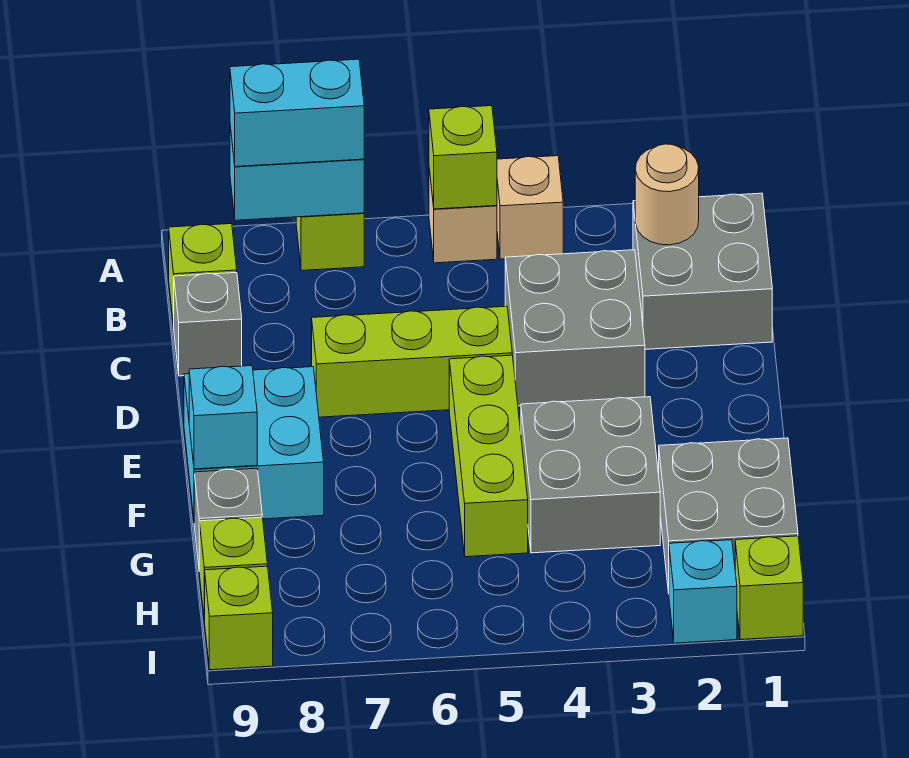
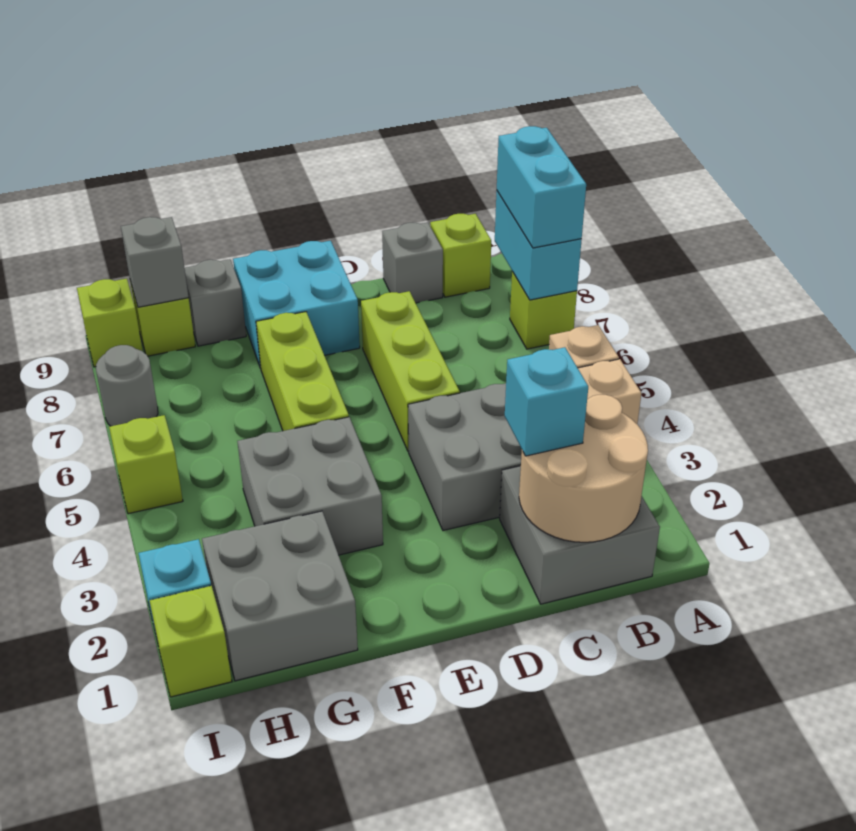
lime brick A5 level 2 -> lime brick I5 level 1
tan round brick B2 level 2 -> tan round brick B1:C2 level 2
lime brick E5:G5 level 1 -> lime brick F5:F7 level 1
cyan brick F9 level 2 -> cyan brick C2 level 3
none -> grey brick H9 level 2
none -> grey round brick I7 level 1

